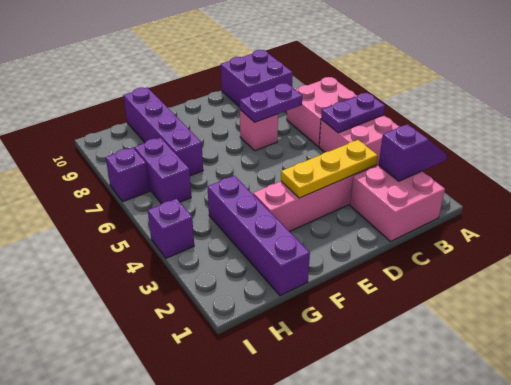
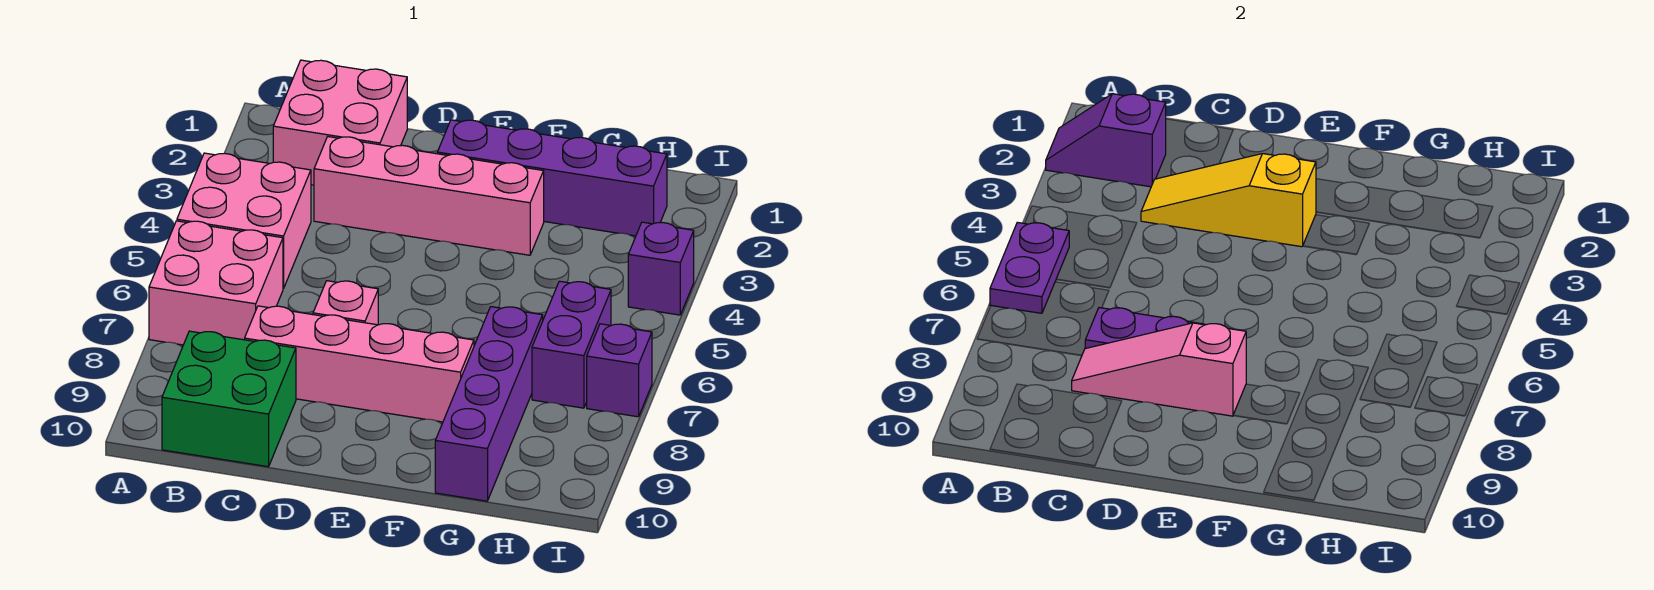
purple plate A5:B5 level 2 -> purple plate A5:A6 level 2
purple brick B9:C10 level 1 -> green brick B9:C10 level 1
yellow plate C3:E3 level 2 -> yellow slope C3:E3 level 2 top E
none -> pink brick C8:F8 level 1
none -> pink slope C8:E8 level 2 top E
purple brick G1:G4 level 1 -> purple brick E2:H2 level 1

